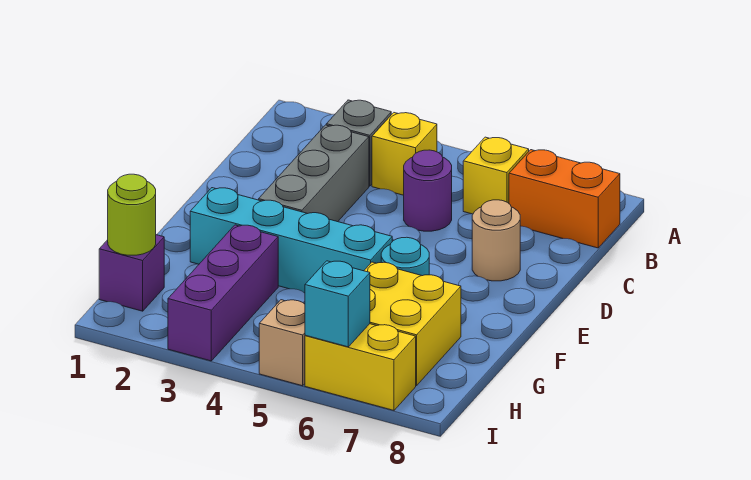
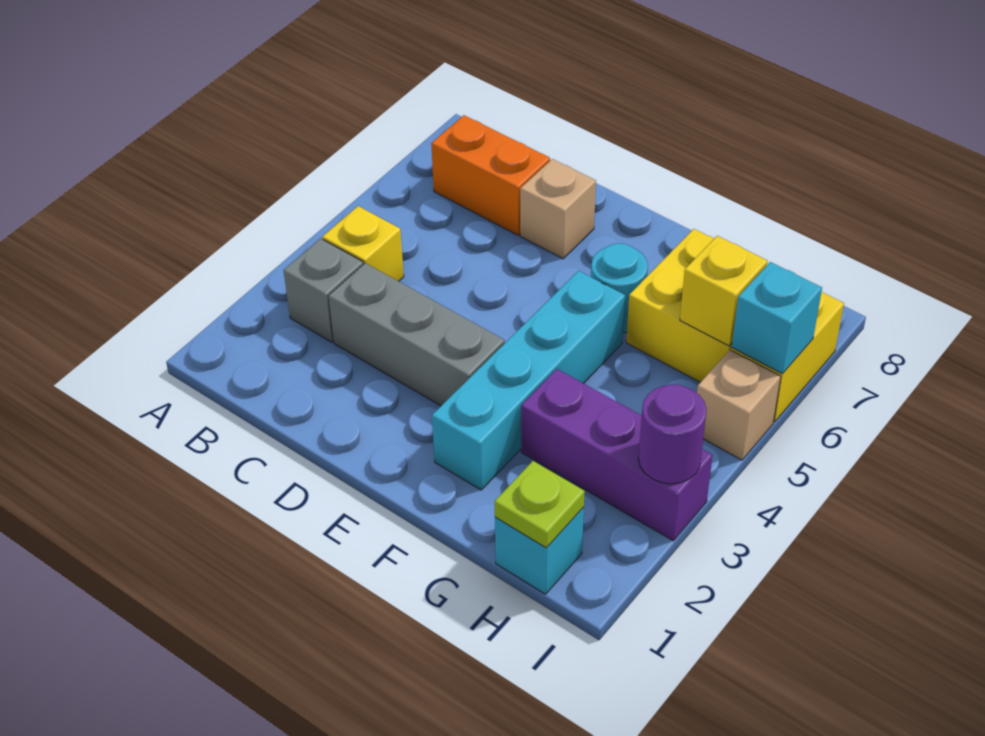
yellow brick B6 level 1 -> yellow brick H6 level 2
orange brick B7:B8 level 1 -> orange brick B7:C7 level 1
purple round brick C5 level 1 -> purple round brick I3 level 2
tan round brick D7 level 1 -> tan brick D7 level 1
purple brick H1 level 1 -> cyan brick H1 level 1
lime round brick H1 level 2 -> lime plate H1 level 2

